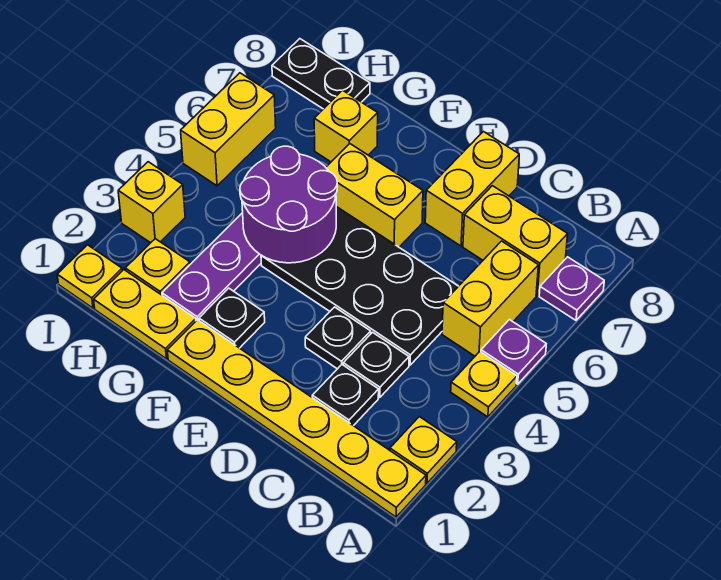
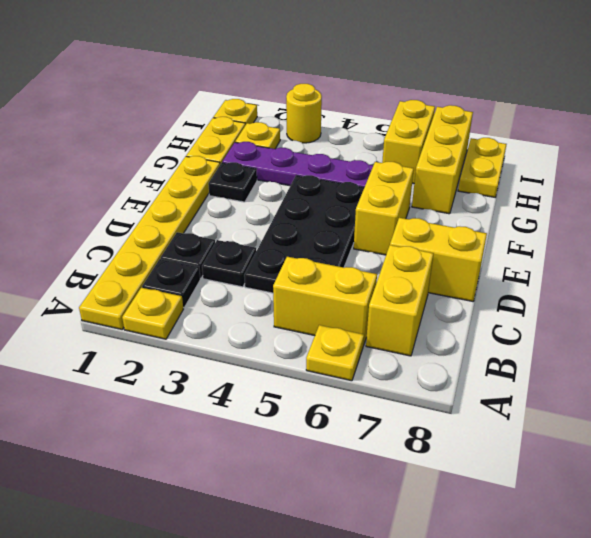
yellow plate A4 level 1 -> yellow plate A6 level 1
purple plate A5 level 1 -> none
purple plate A7 level 1 -> none
black plate D3 level 1 -> black plate B2 level 1
purple round brick F4:G5 level 2 -> none
yellow brick G7 level 1 -> yellow brick G7:I7 level 1
black plate H8:I8 level 1 -> yellow plate H8:I8 level 1
yellow brick I3 level 1 -> yellow round brick I3 level 1
yellow brick I5:I6 level 1 -> yellow brick H6:I6 level 1

